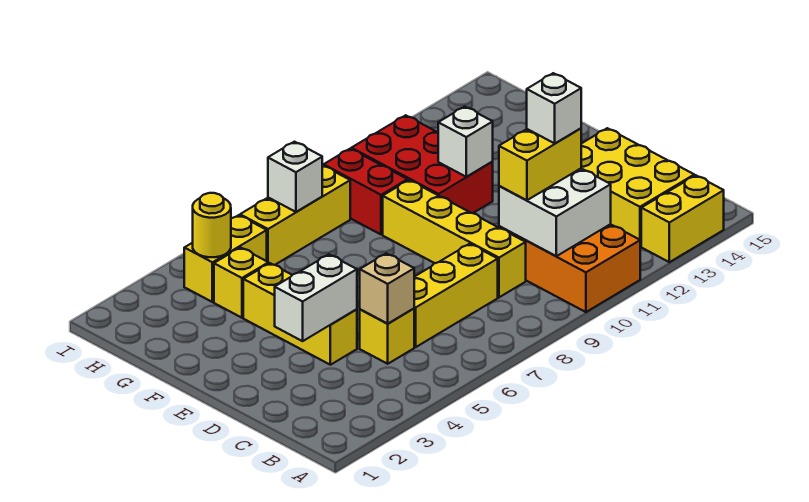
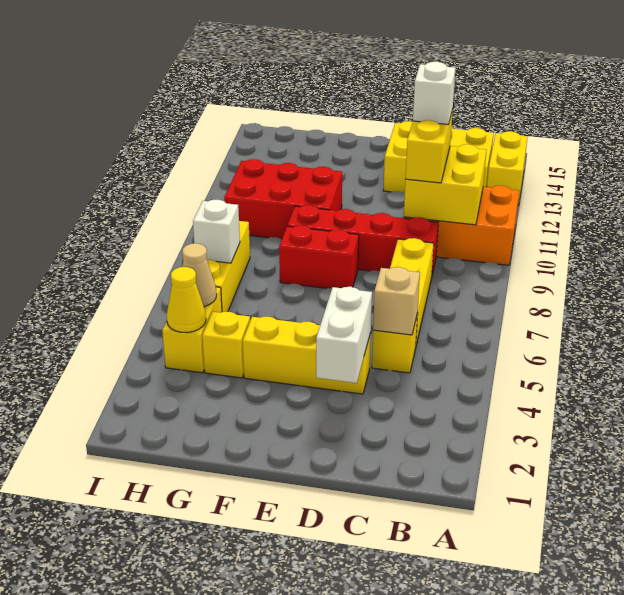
white brick B10:C11 level 2 -> yellow brick B10:C11 level 2
yellow brick C9:F9 level 1 -> red brick C9:F9 level 1
white brick F11 level 2 -> none
red brick G9:H9 level 1 -> red brick E8:F8 level 1
yellow round brick H4 level 2 -> yellow cone H4 level 2
none -> tan cone H5 level 2

